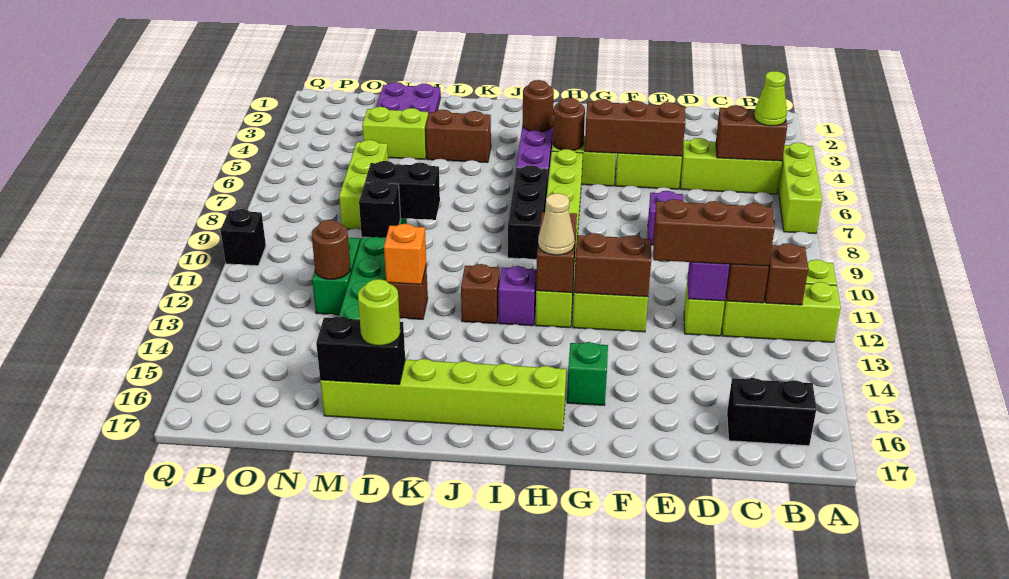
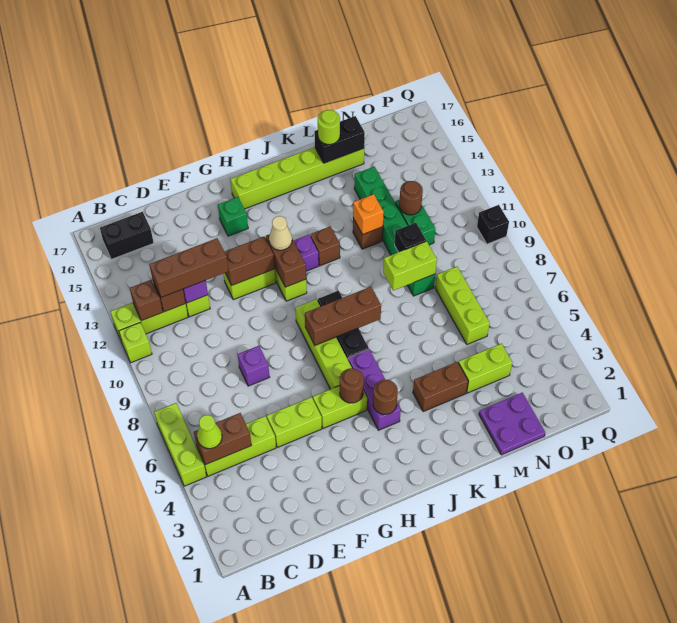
brown brick E5:G5 level 2 -> brown brick H8:J8 level 2
black brick L9:M9 level 2 -> lime brick L9:M9 level 2

